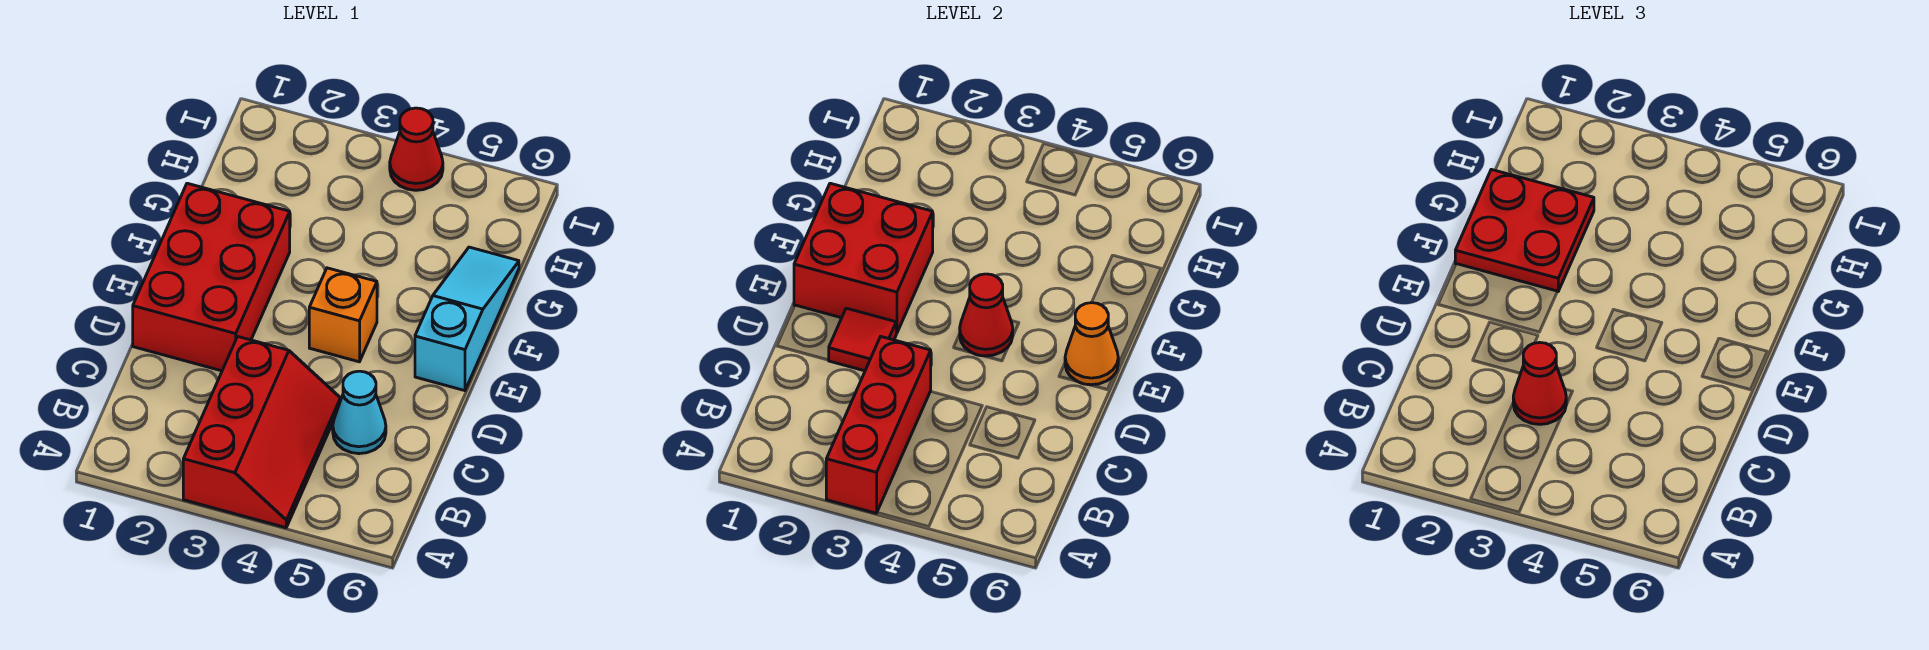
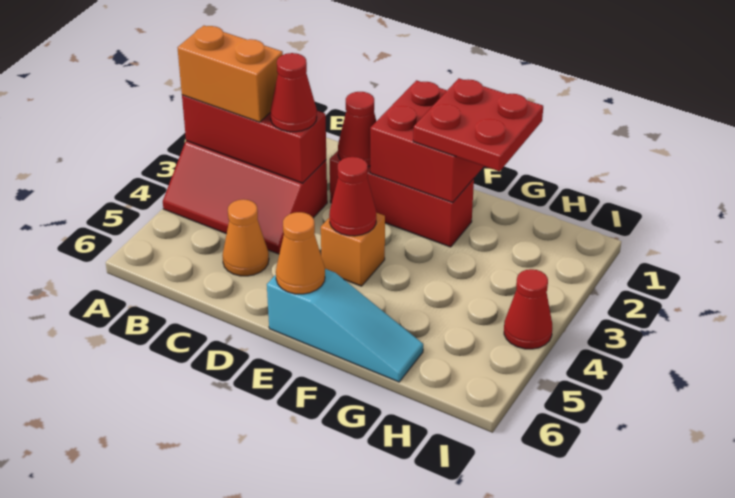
none -> orange brick A3:B3 level 3
cyan cone C5 level 1 -> orange cone C5 level 1
red brick D1:F2 level 1 -> red brick D2:F2 level 1
red tile D2 level 2 -> red cone D2 level 2

